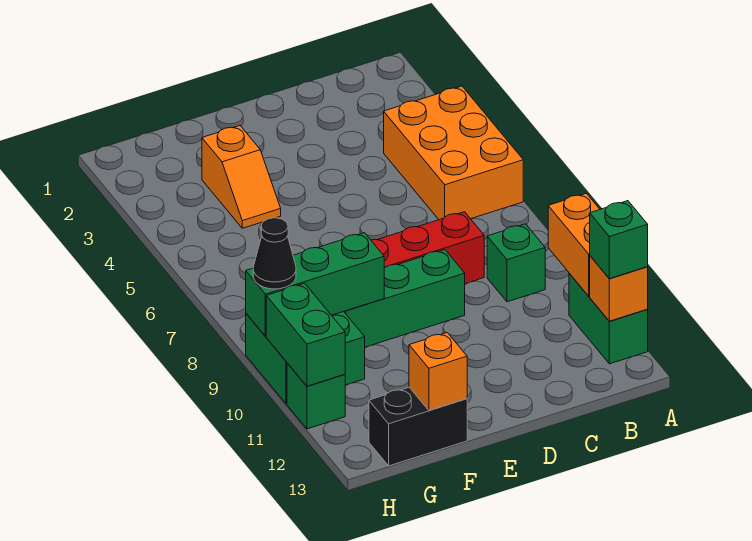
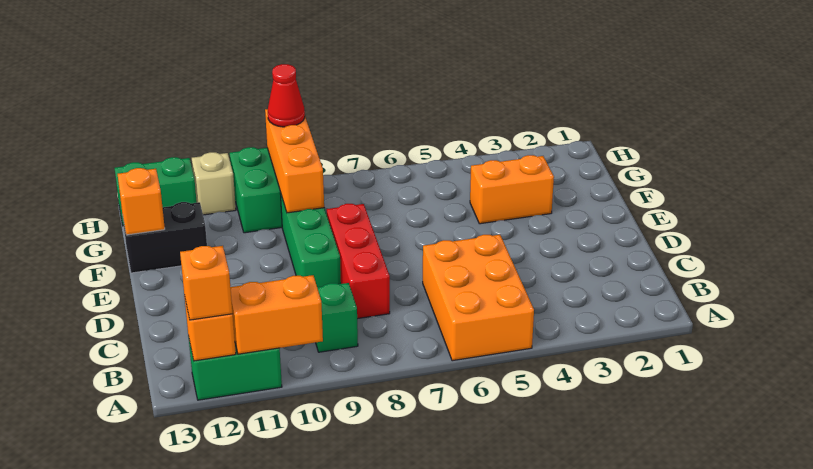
orange brick A4:B6 level 1 -> orange brick A5:C6 level 1
green brick A12 level 3 -> orange brick A12 level 3
orange slope F3:F4 level 1 top 3 -> orange brick F3:F4 level 1
green brick F9:H9 level 2 -> orange brick F9:H9 level 2
black brick F13:G13 level 1 -> black brick F12:F13 level 1
black cone H9 level 3 -> red cone H9 level 3
green brick H10:H11 level 2 -> green brick H12:H13 level 1
green brick H11 level 1 -> tan brick H11 level 1

